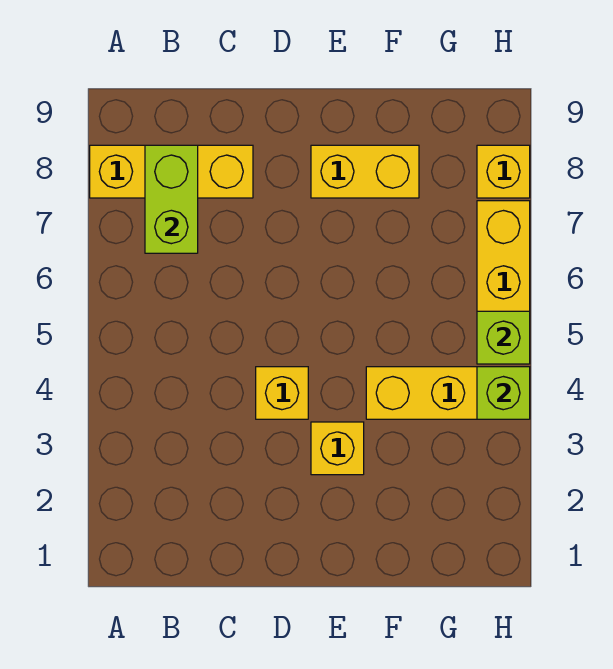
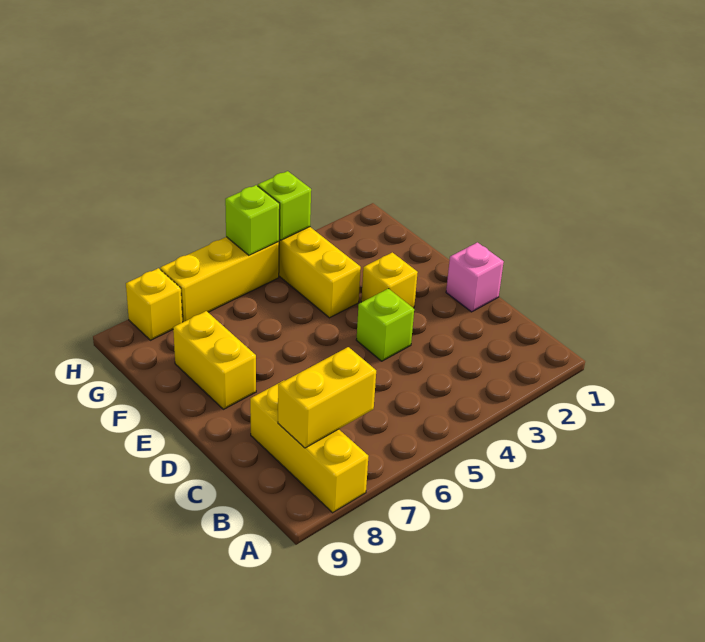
lime brick B7:B8 level 2 -> yellow brick B7:B8 level 2
none -> pink brick D1 level 1
yellow brick D4 level 1 -> lime brick D4 level 1

